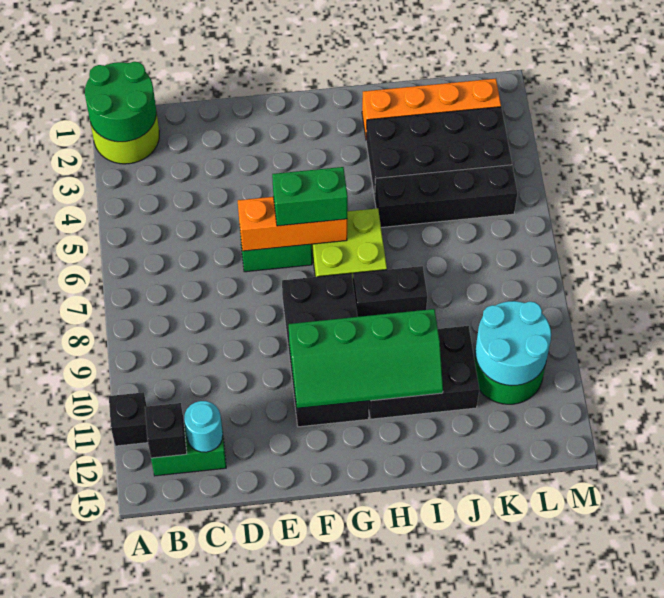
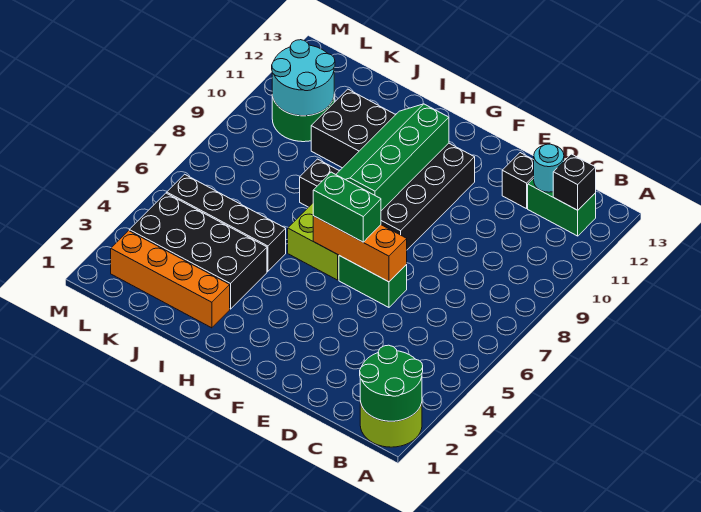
black brick A11 level 1 -> black brick D12 level 1
green slope F10:I11 level 2 top 10 -> green slope G8:H11 level 2 top G

